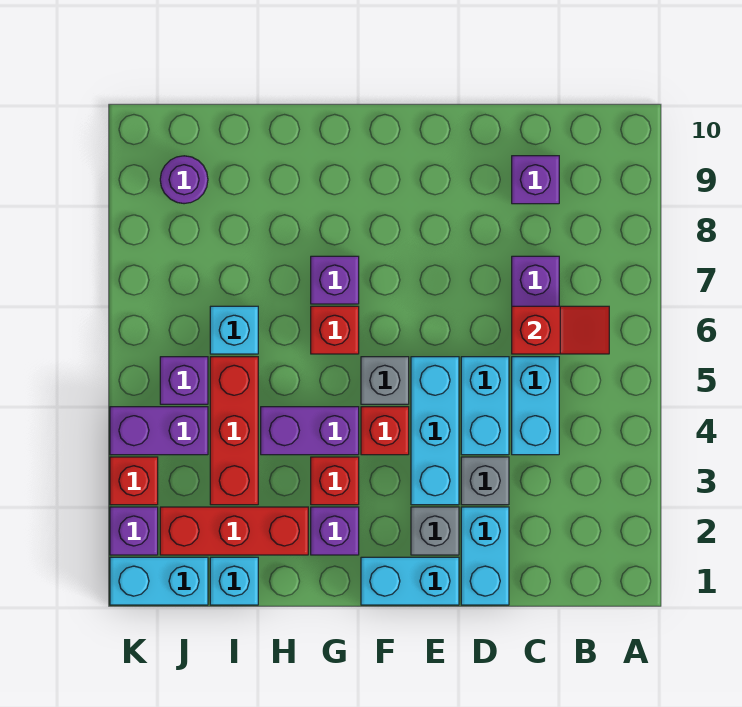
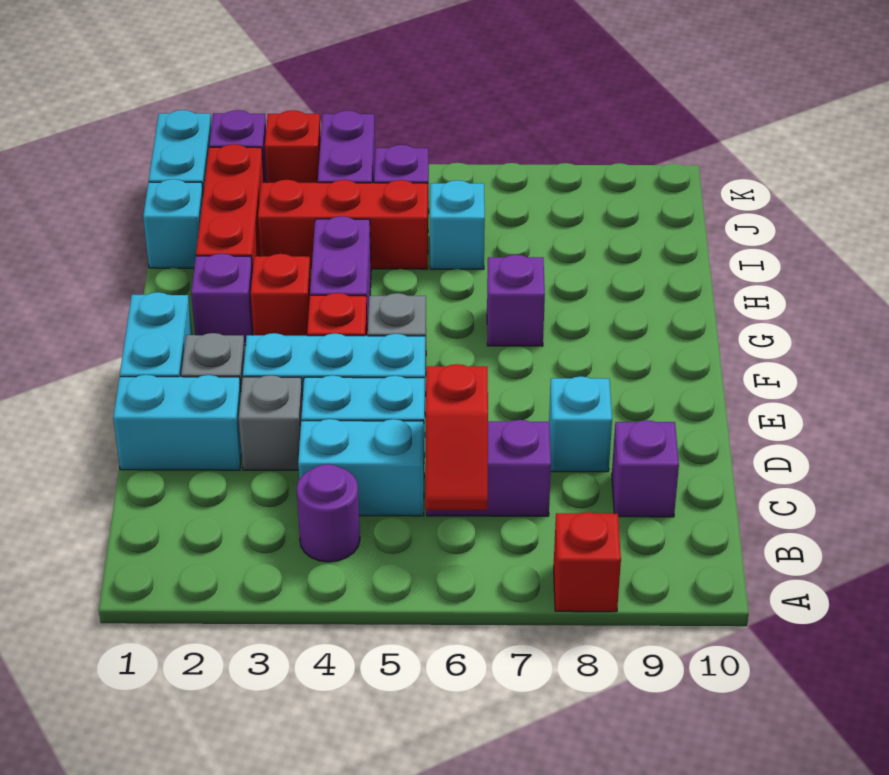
none -> cyan brick D8 level 1
red brick G6 level 1 -> red brick A8 level 1
purple round brick J9 level 1 -> purple round brick B4 level 1

